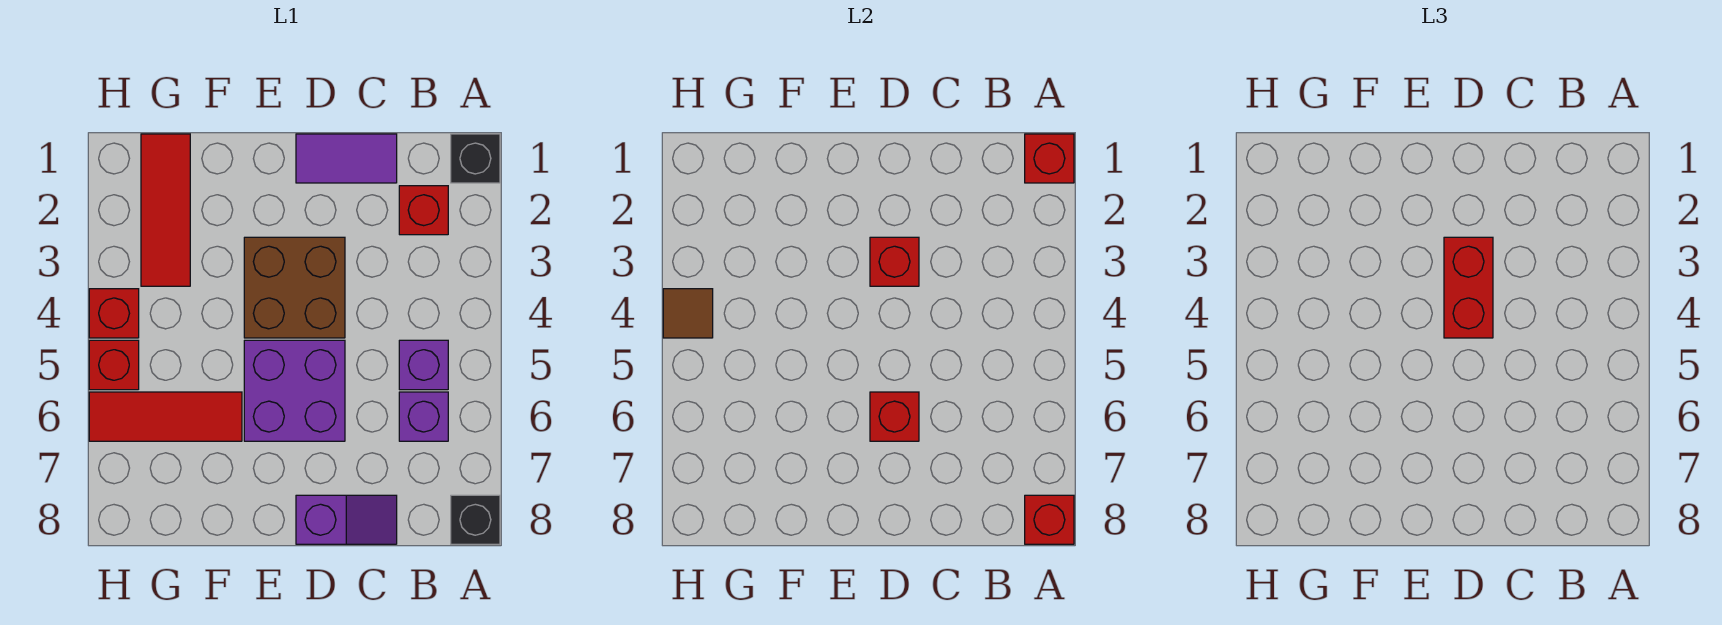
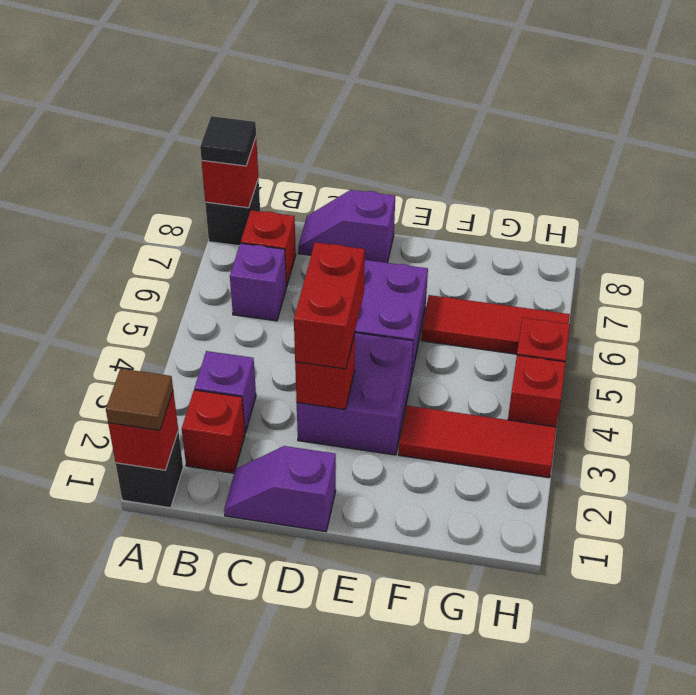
none -> black tile A8 level 3
purple brick B5 level 1 -> purple brick B3 level 1
purple tile C1:D1 level 1 -> purple slope C1:D1 level 1 top D
brown brick D3:E4 level 1 -> purple brick D3:E4 level 1
red brick D6 level 2 -> red brick B7 level 1
red tile G1:G3 level 1 -> red tile F3:H3 level 1
brown tile H4 level 2 -> brown tile A1 level 3

